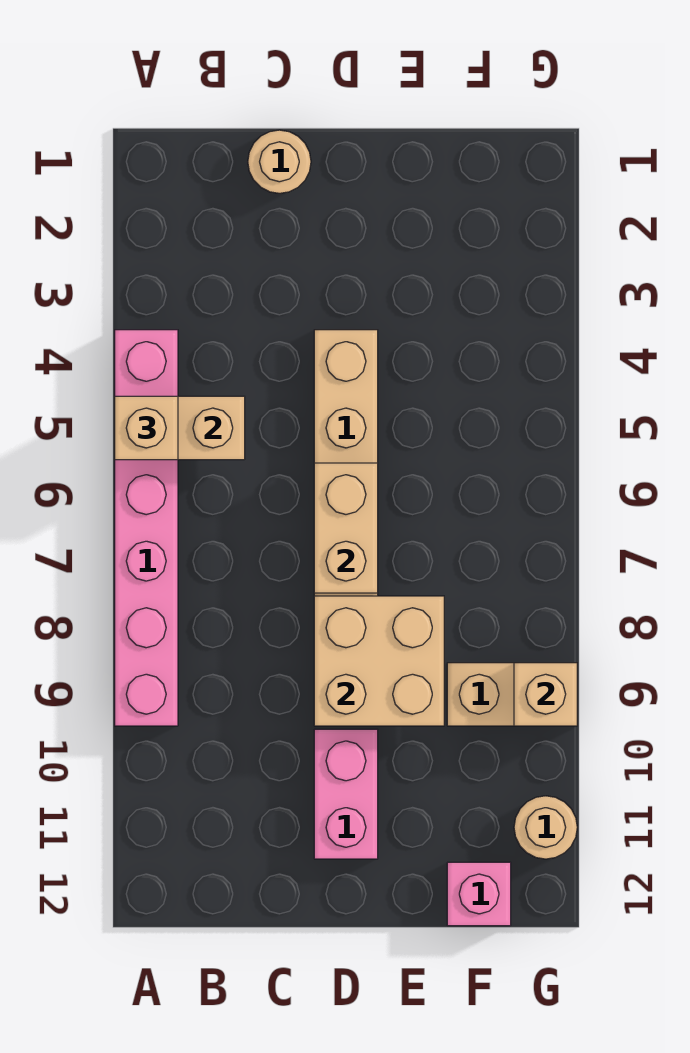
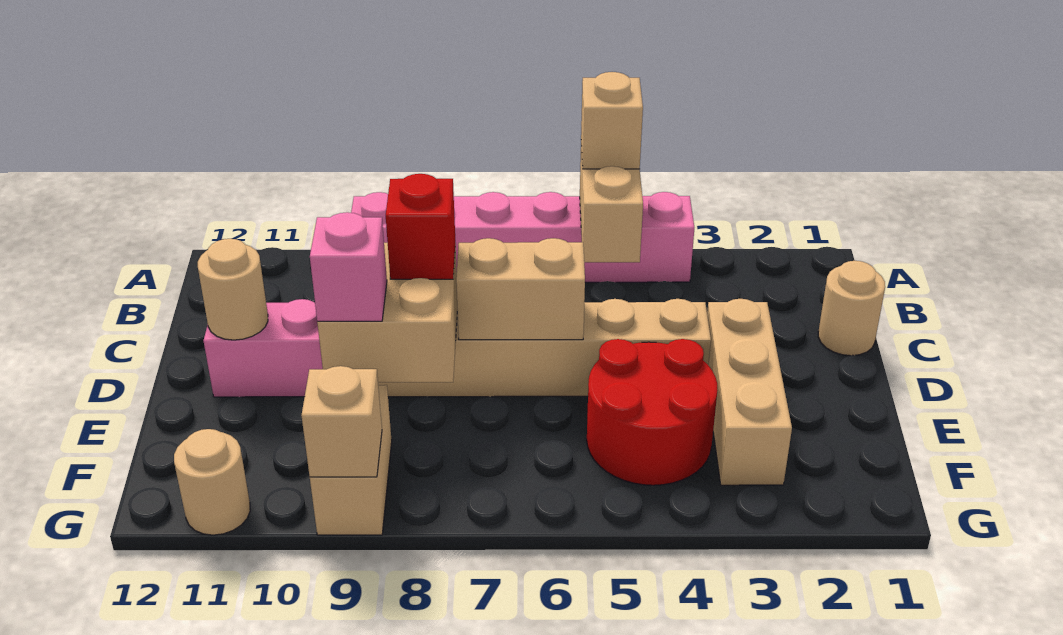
none -> tan brick D3:F3 level 1
none -> red brick D8 level 3
none -> tan round brick D11 level 2
none -> red round brick E4:F5 level 1
pink brick F12 level 1 -> pink brick E9 level 3

